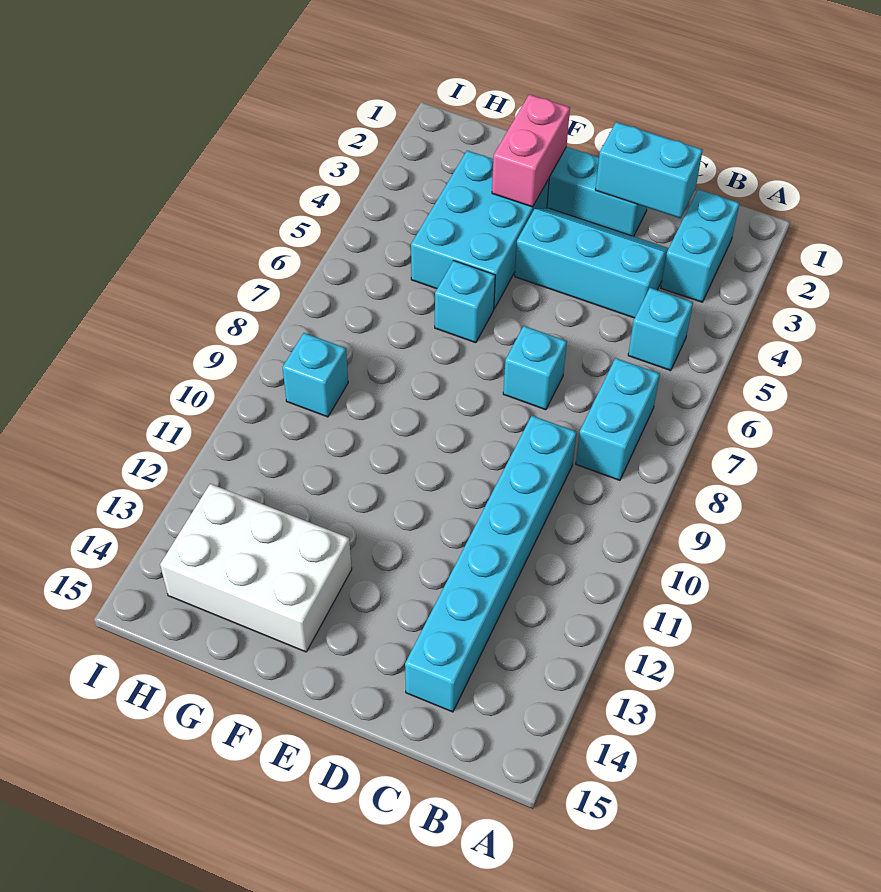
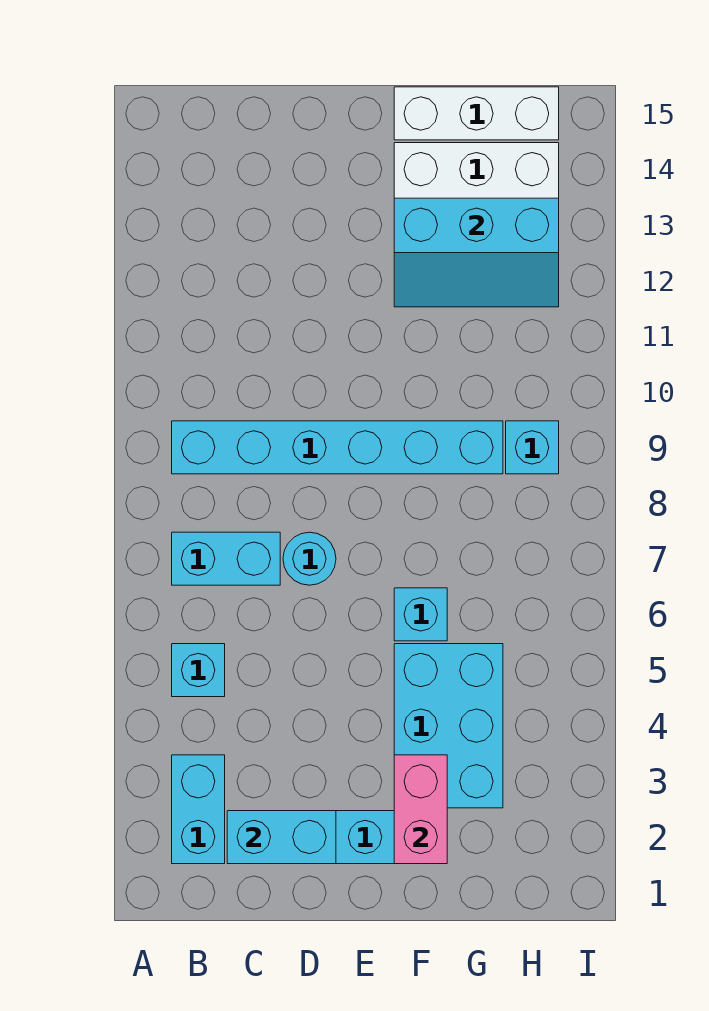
cyan brick B7:B8 level 1 -> cyan brick B7:C7 level 1
cyan slope C3:E4 level 1 top 4 -> cyan slope F12:H13 level 2 top 13
cyan brick C9:C14 level 1 -> cyan brick B9:G9 level 1
cyan brick D7 level 1 -> cyan round brick D7 level 1
none -> white brick F15:H15 level 1

